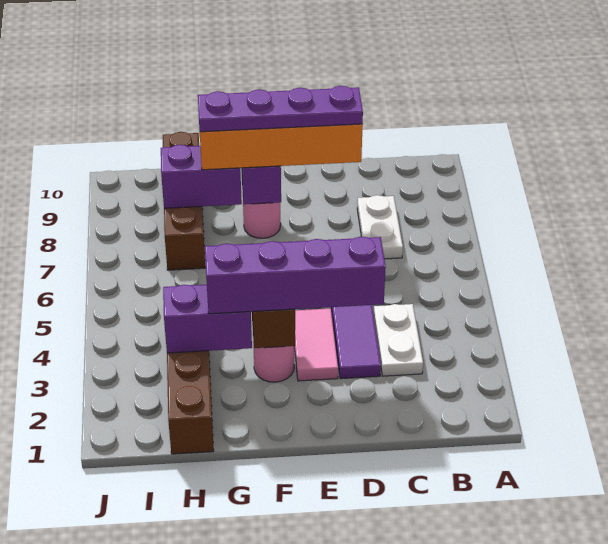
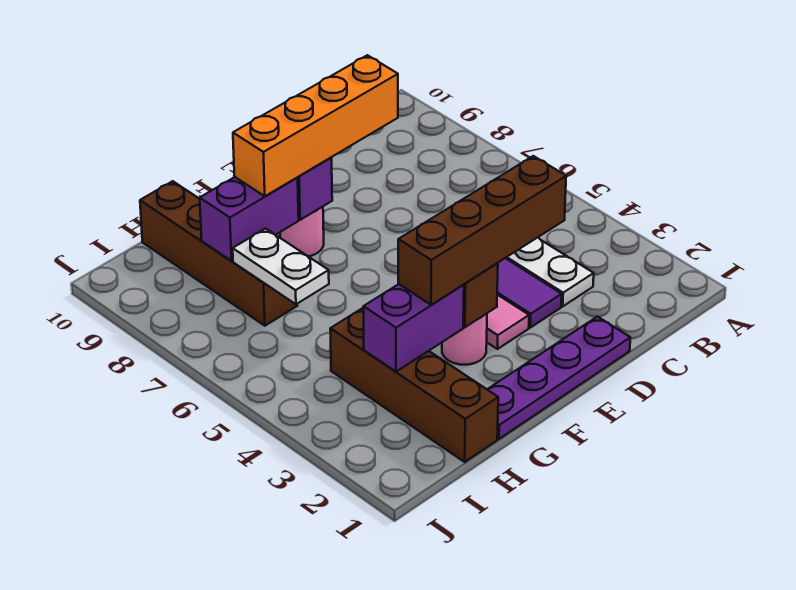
white plate C7:C8 level 1 -> white plate H6:H7 level 2
purple brick D3:G3 level 3 -> brown brick D3:G3 level 3
purple plate D8:G8 level 4 -> purple plate D1:G1 level 1

